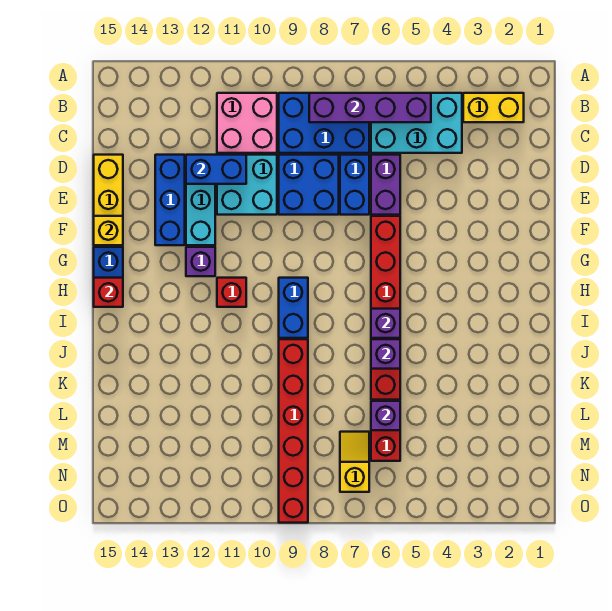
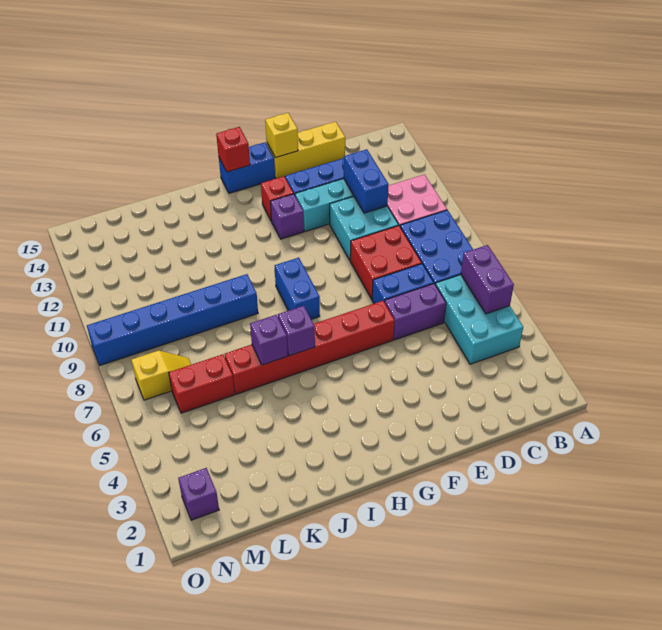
yellow brick B2:B3 level 1 -> none
purple brick B5:B8 level 2 -> purple brick B5:B6 level 2
blue brick D8:E9 level 1 -> red brick D8:E9 level 1
blue brick H9:I9 level 1 -> blue brick H8:H9 level 1
red brick H11 level 1 -> red brick G13 level 1
red brick J9:O9 level 1 -> blue brick J9:O9 level 1
purple brick L6 level 2 -> purple brick N2 level 1

